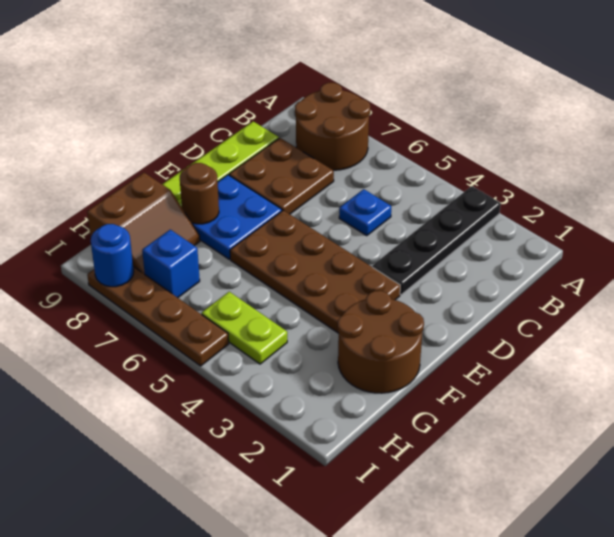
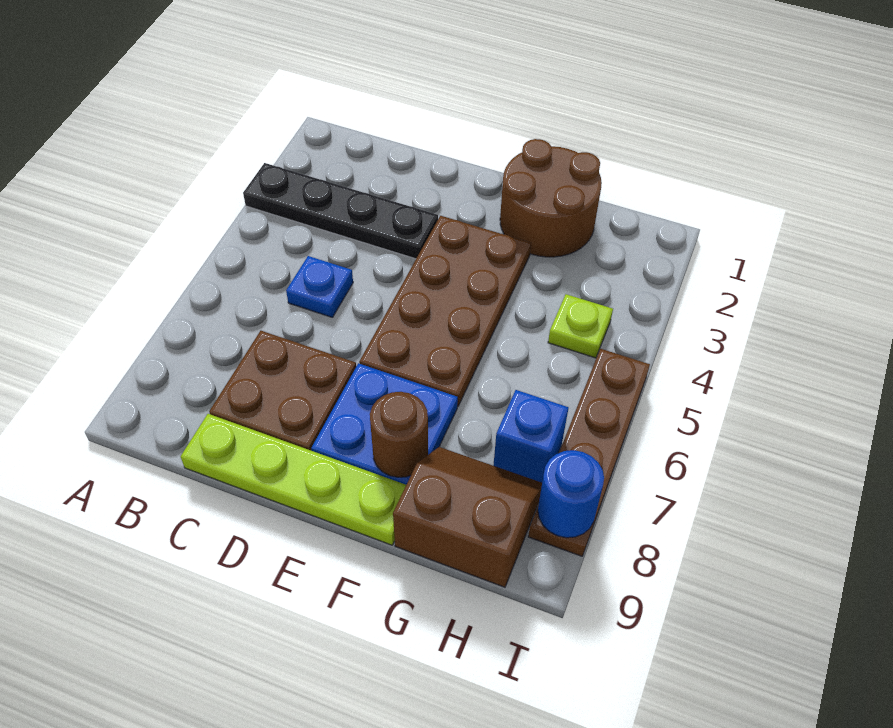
brown round brick A7:B8 level 1 -> none
lime plate H4:H5 level 1 -> lime plate H4 level 1

